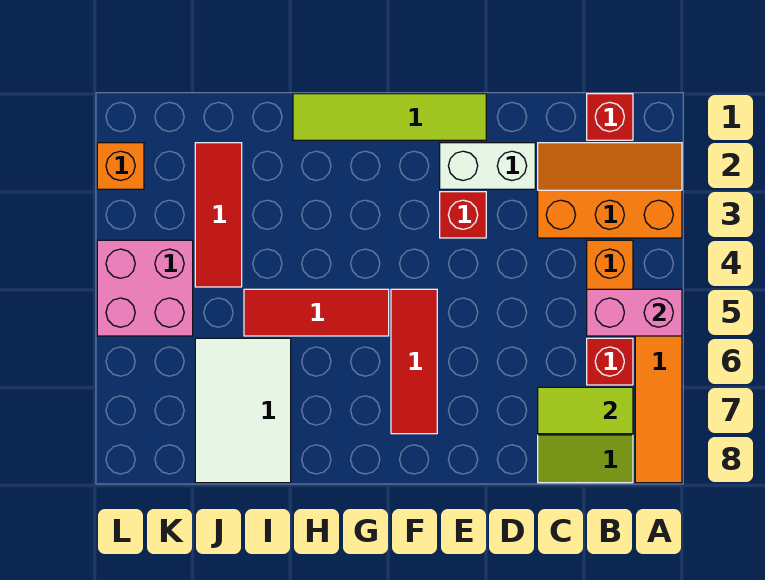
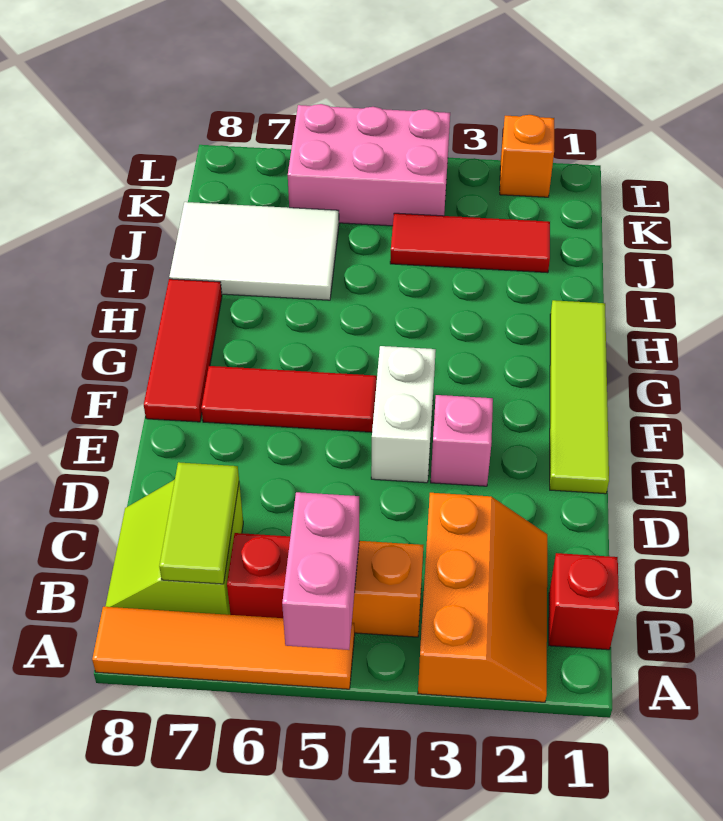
white brick D2:E2 level 1 -> white brick E4:F4 level 1
red brick E3 level 1 -> pink brick E3 level 1
red tile G5:I5 level 1 -> red tile F8:H8 level 1
pink brick K4:L5 level 1 -> pink brick K4:L6 level 1

